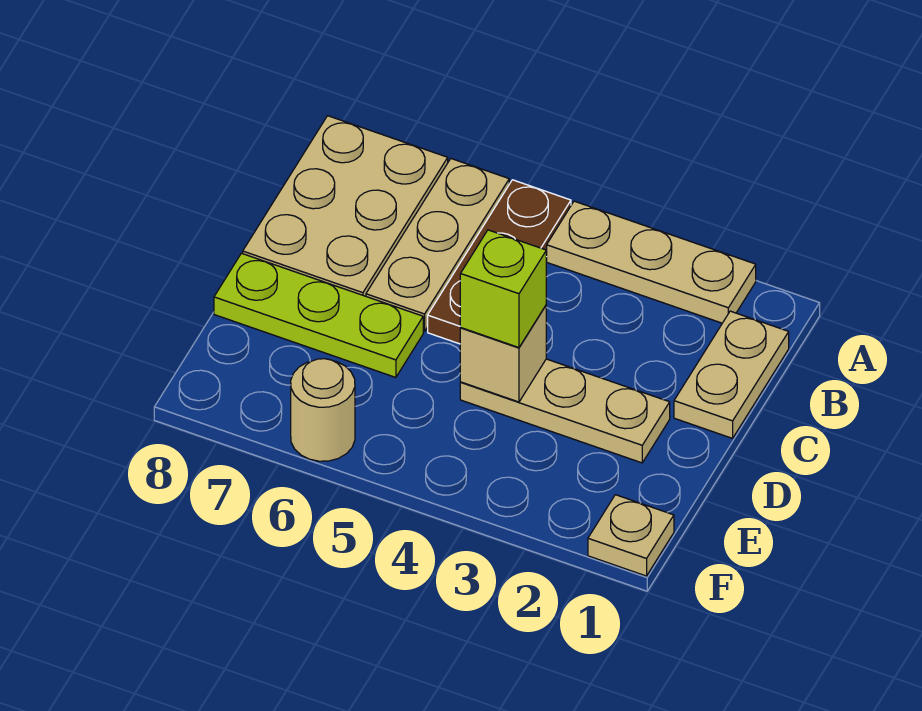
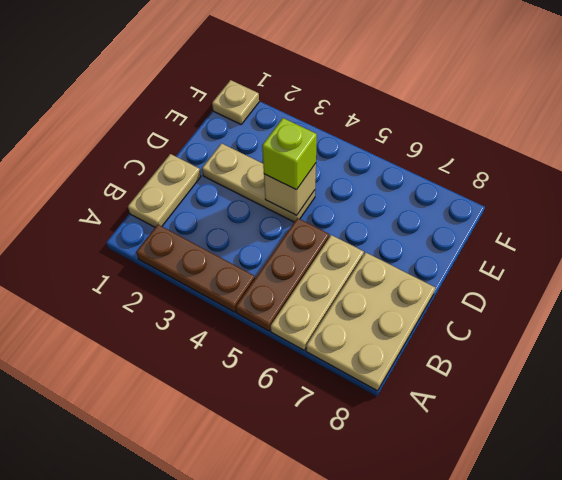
tan plate A2:A4 level 1 -> brown plate A2:A4 level 1
lime plate D6:D8 level 1 -> none
tan round brick F6 level 1 -> none

